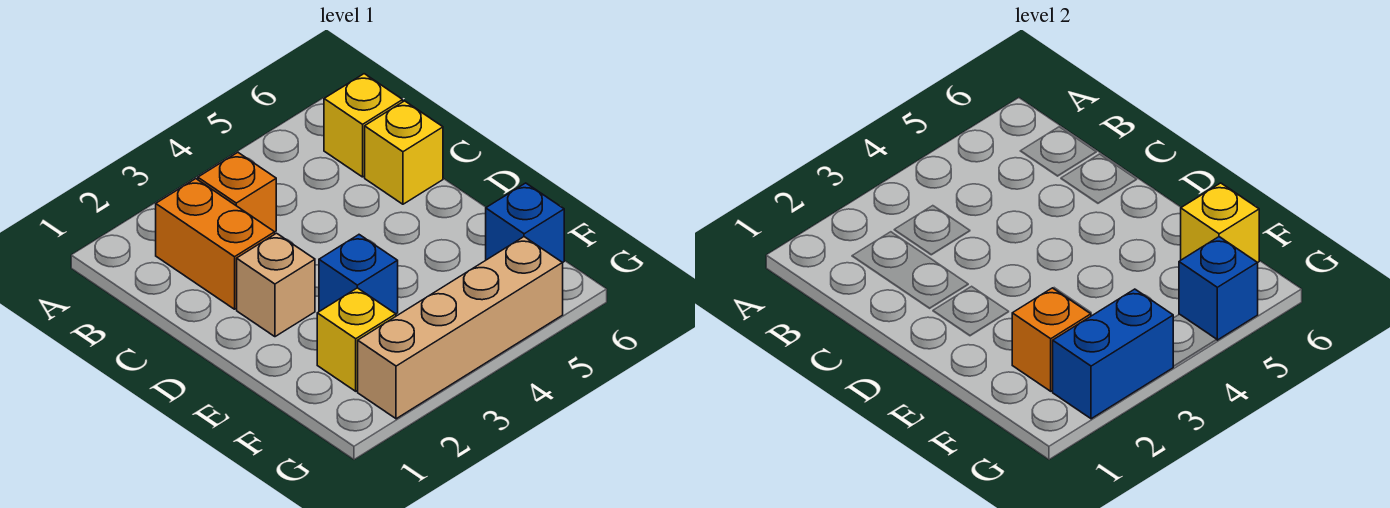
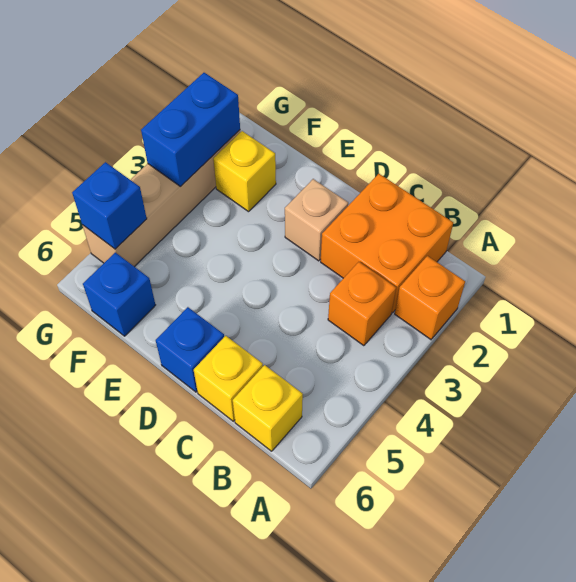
orange brick B2:C2 level 1 -> orange brick B1:C2 level 1
blue brick E3 level 1 -> blue brick D6 level 1
orange brick F2 level 2 -> orange brick A2 level 1
yellow brick F6 level 2 -> none

